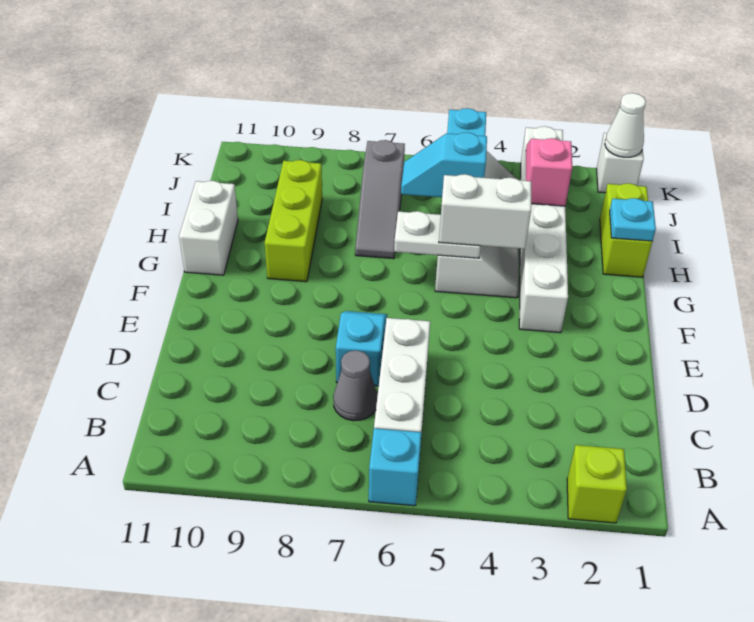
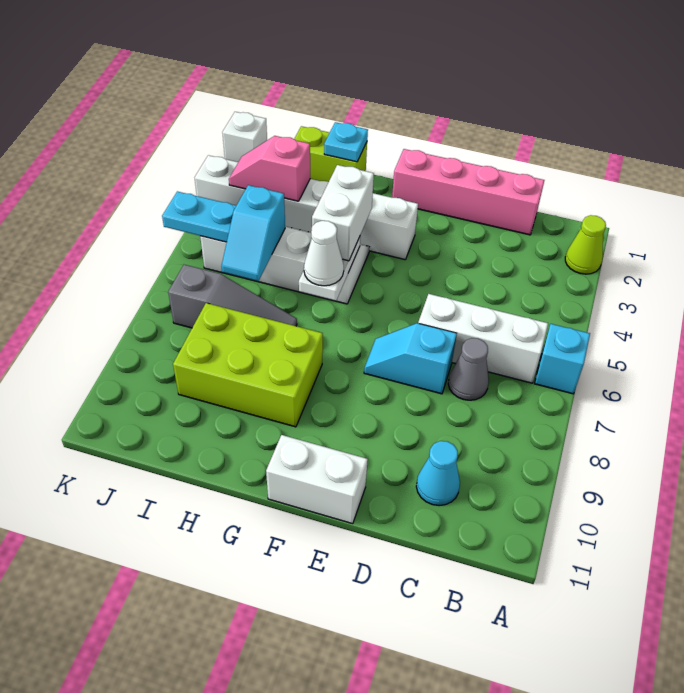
lime brick A2 level 1 -> lime cone A2 level 1
none -> pink brick C1:F1 level 1
none -> cyan cone C10 level 1
lime brick G9:I9 level 1 -> lime brick G8:I9 level 1
white brick G11:H11 level 1 -> white brick E11:F11 level 1
white cone K1 level 2 -> white cone G6 level 3

